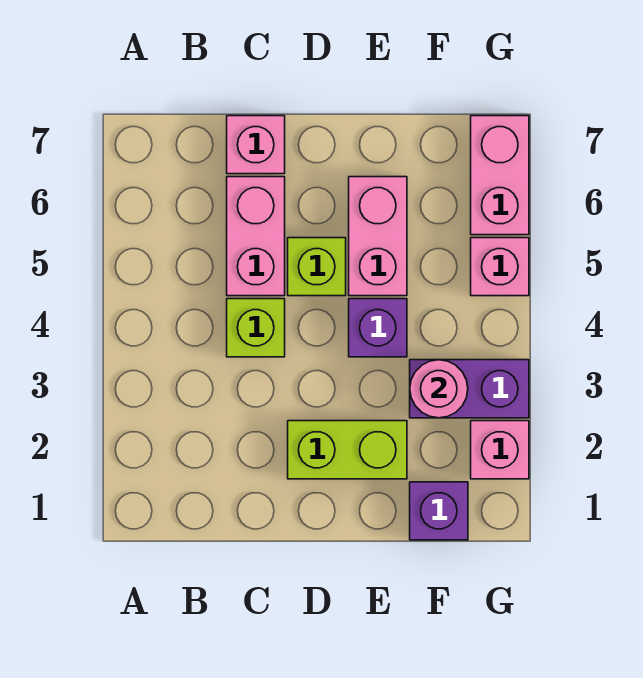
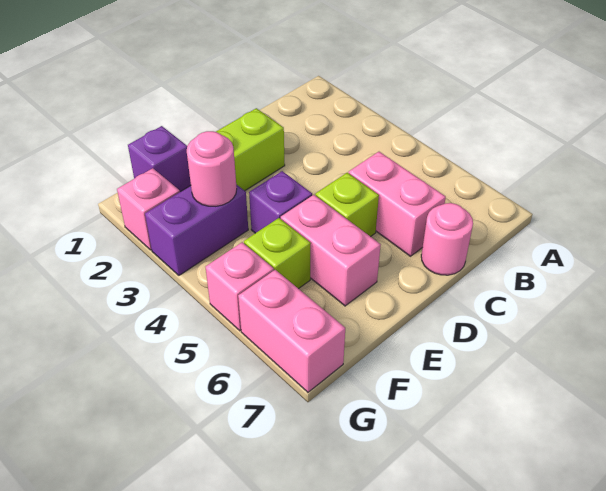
lime brick C4 level 1 -> lime brick F5 level 1
pink brick C7 level 1 -> pink round brick C7 level 1

